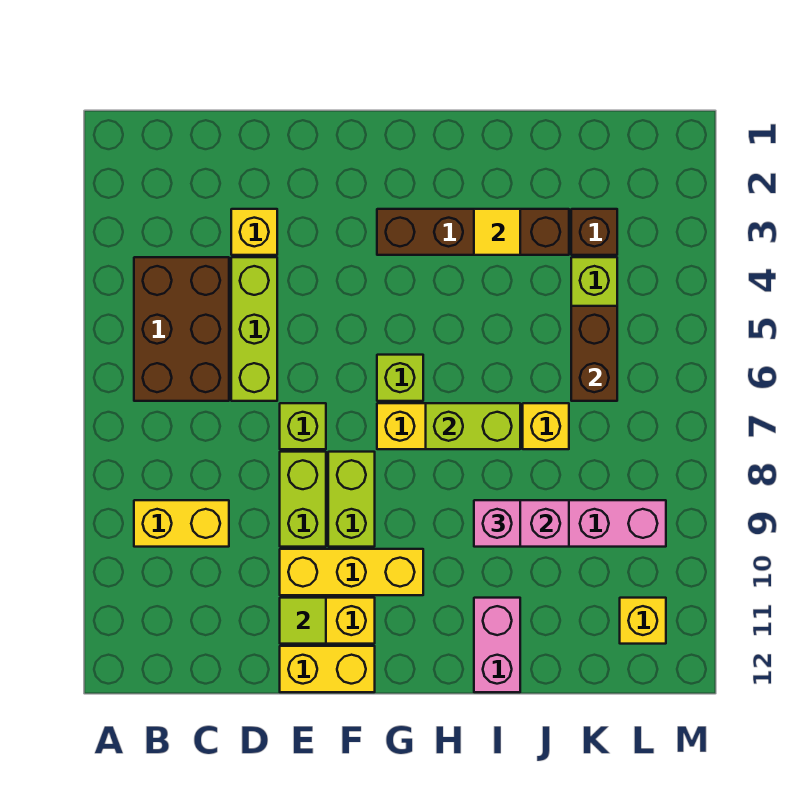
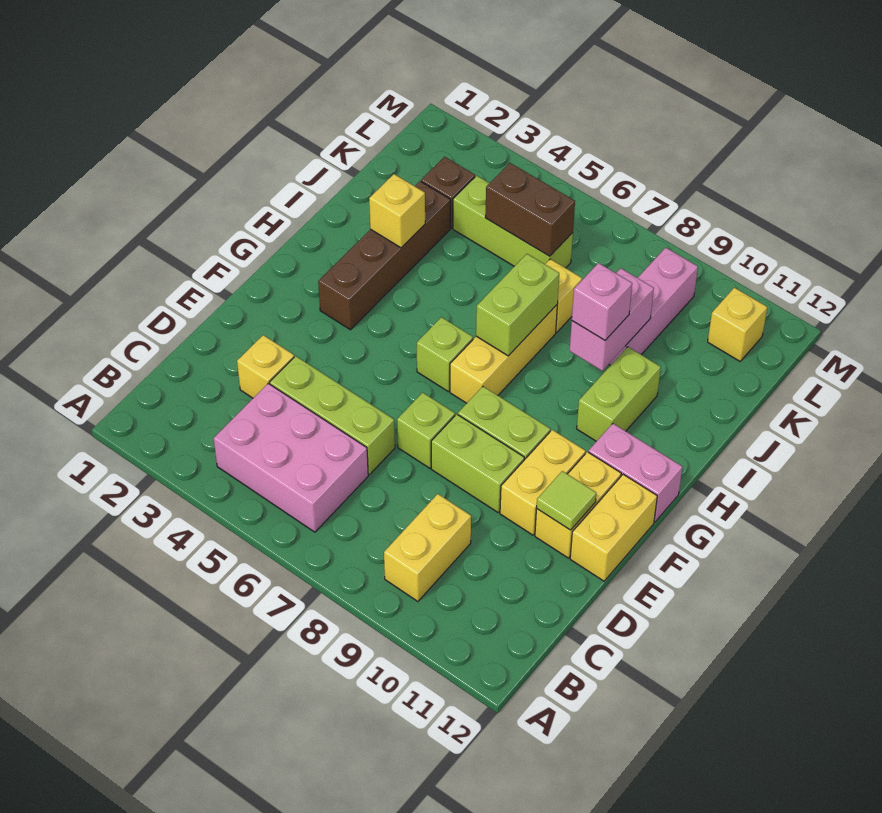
brown brick B4:C6 level 1 -> pink brick B4:C6 level 1
yellow brick E10:G10 level 1 -> yellow brick E10:F10 level 1
none -> lime brick H10:I10 level 1
yellow tile I3 level 2 -> yellow brick I3 level 2
pink brick I11:I12 level 1 -> pink brick G11:G12 level 1

